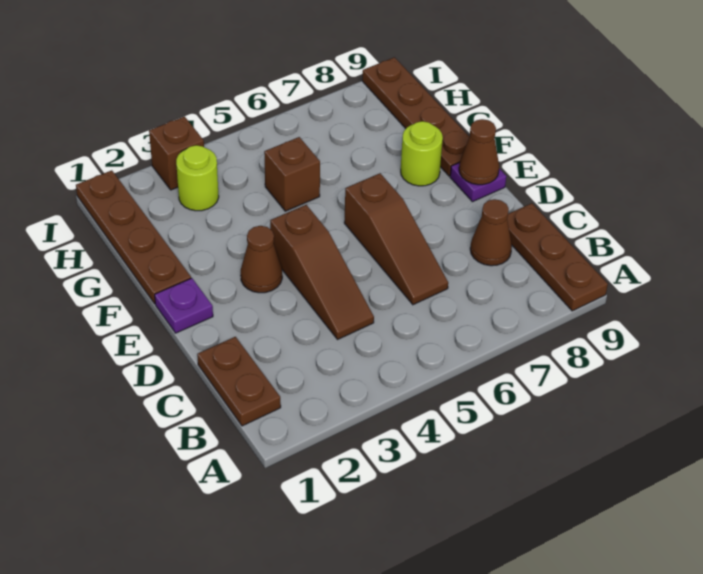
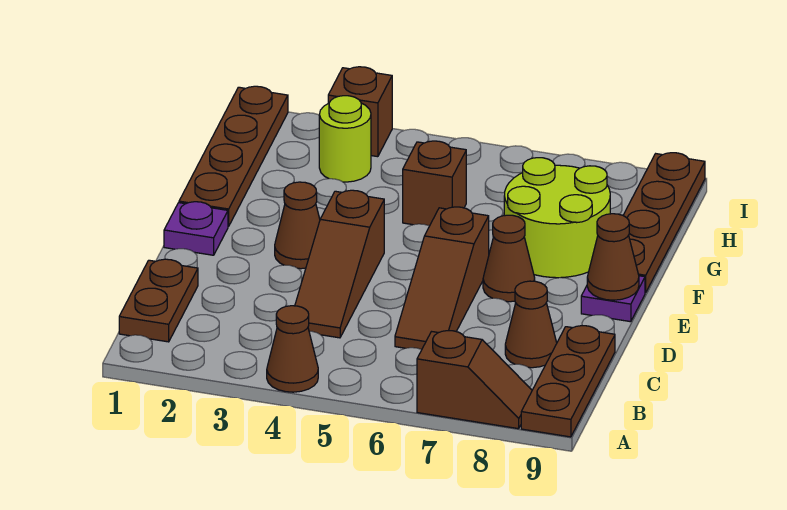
none -> brown cone A4 level 1
none -> brown slope A7:A8 level 1 top 7
none -> brown cone E7 level 1
lime round brick F8 level 1 -> lime round brick F7:G8 level 1

